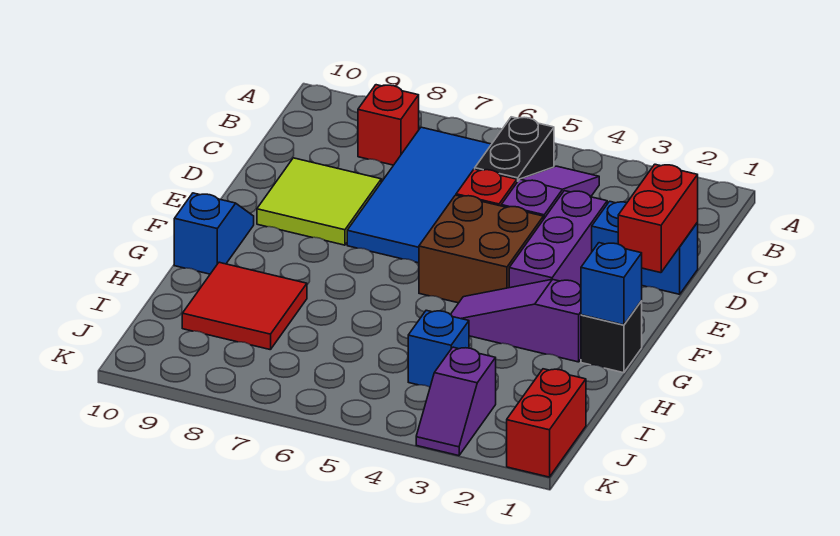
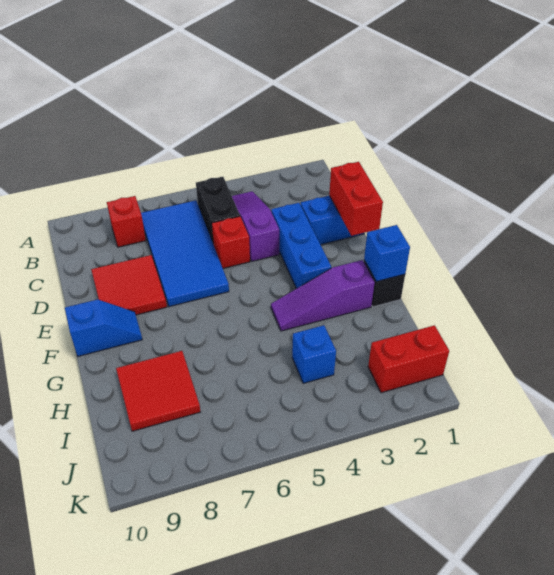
purple brick D3:F3 level 1 -> blue brick D3:F3 level 1
lime tile D8:E9 level 1 -> red tile D8:E9 level 1
brown brick E4:F5 level 1 -> none
blue slope F10:G10 level 1 top G -> blue slope F9:F10 level 1 top 10
red brick J1:K1 level 1 -> red brick J1:J2 level 1
purple slope J3:K3 level 1 top J -> none

